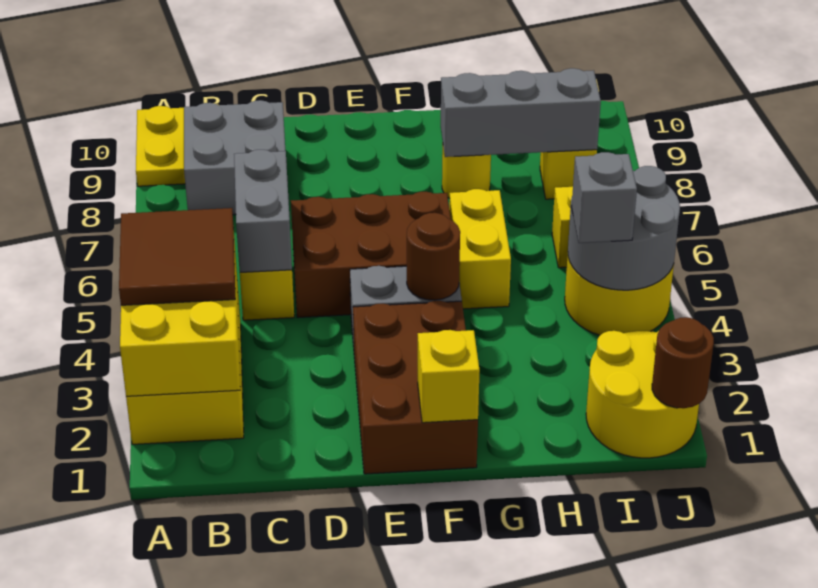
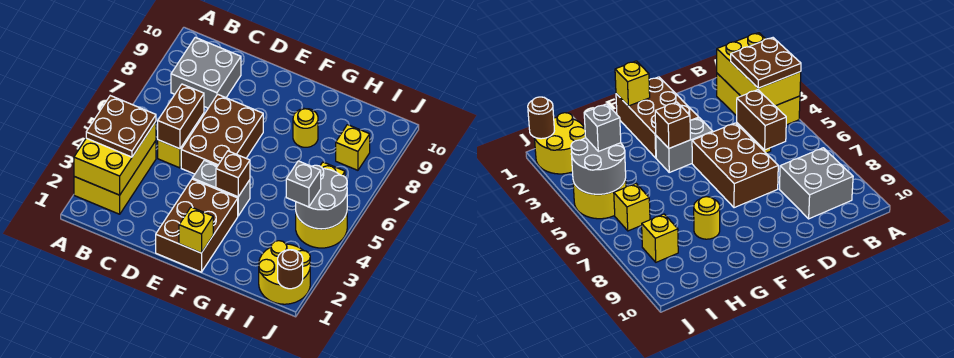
brown tile A3:B4 level 3 -> brown plate A3:B4 level 3
yellow plate A9:A10 level 1 -> none
grey brick C5:C6 level 2 -> brown brick C5:C6 level 2
brown brick D5:F6 level 1 -> brown brick D5:E7 level 1
brown round brick F4 level 2 -> brown brick F4 level 2
yellow brick G5:G6 level 1 -> none
grey brick G8:I8 level 2 -> none

